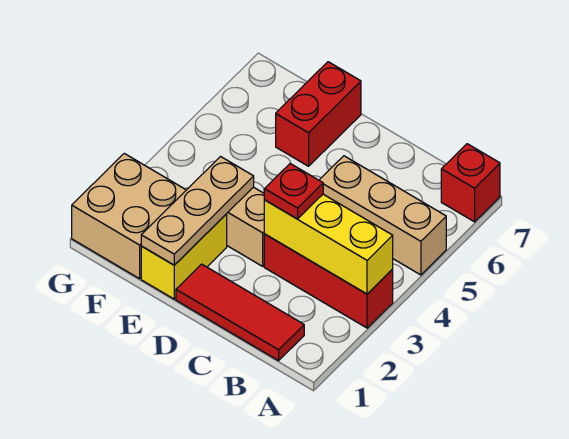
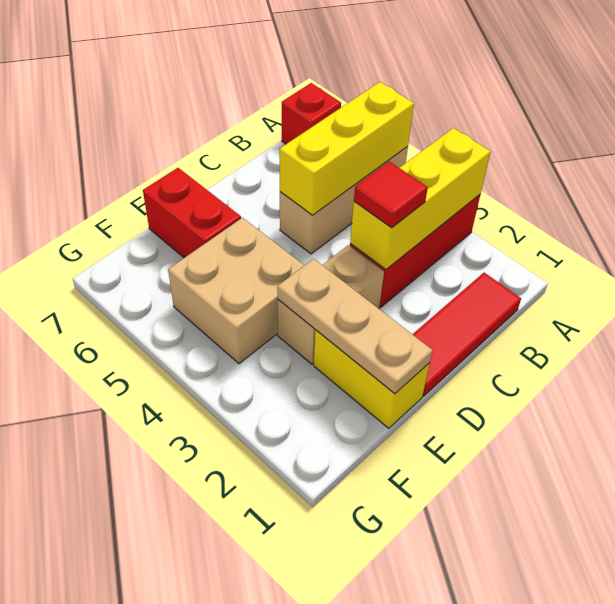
none -> yellow brick A5:C5 level 2
red plate C3 level 3 -> red tile C3 level 3
tan brick F1:G2 level 1 -> tan brick E4:F5 level 1

